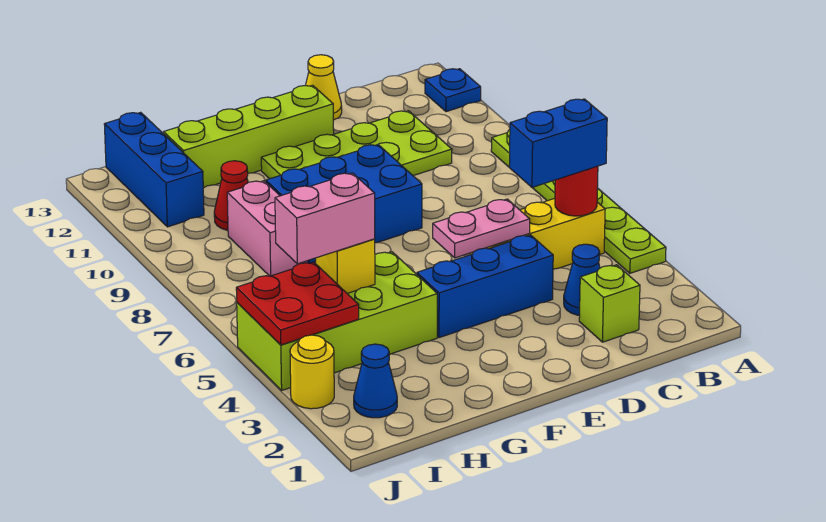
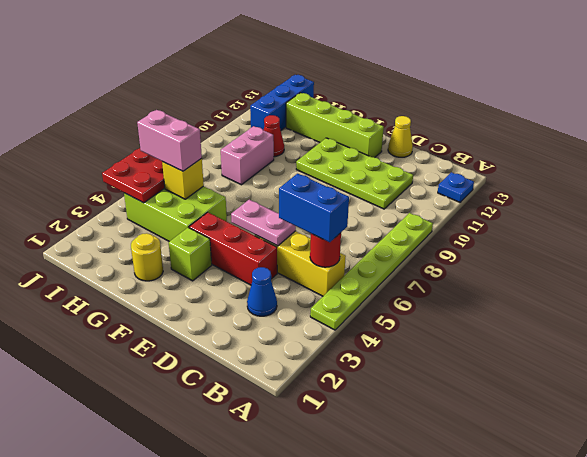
lime brick C2 level 1 -> lime brick F3 level 1
blue brick D4:F4 level 1 -> red brick D4:F4 level 1
blue brick E8:G9 level 1 -> none
lime brick G4:J5 level 1 -> lime brick G4:I5 level 1
blue cone I2 level 1 -> none
yellow round brick J3 level 1 -> yellow round brick G2 level 1

